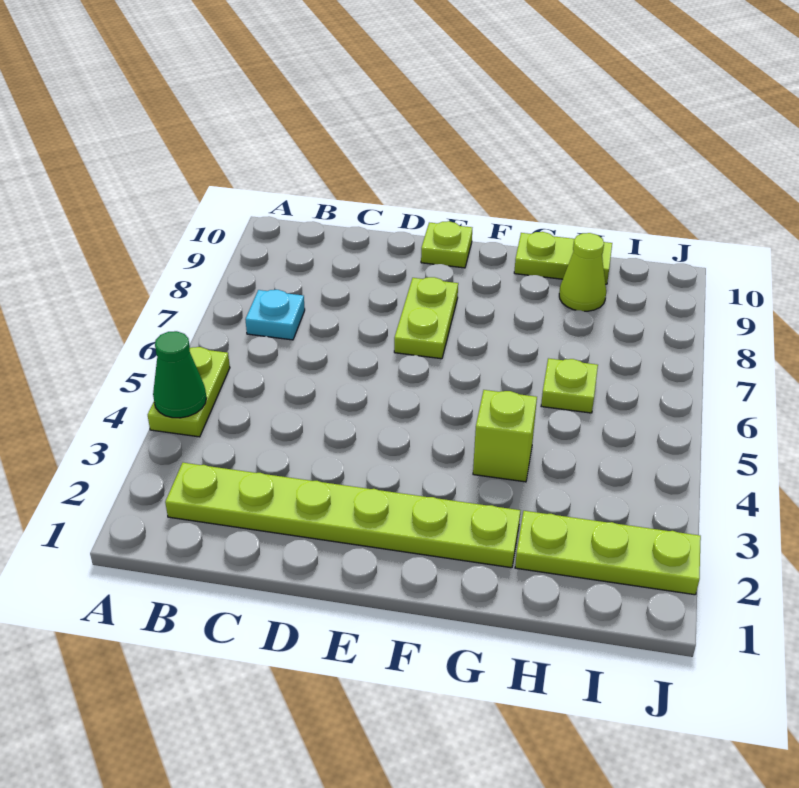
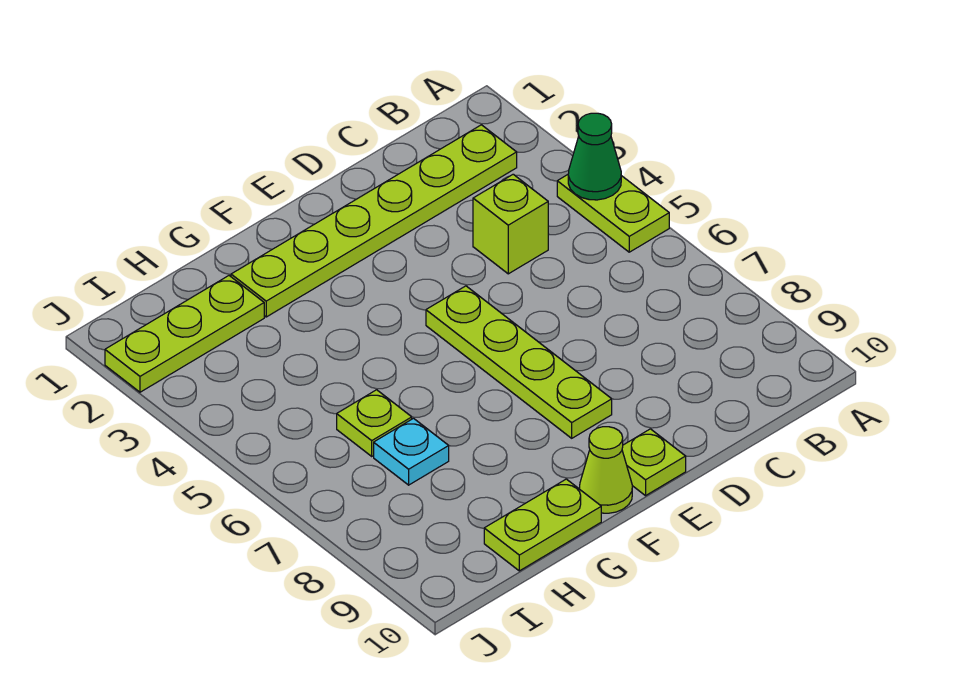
cyan plate B7 level 1 -> cyan plate H7 level 1
lime plate E7:E8 level 1 -> lime plate E5:E8 level 1
lime brick G4 level 1 -> lime brick C4 level 1
lime cone H9 level 1 -> lime cone F10 level 1

